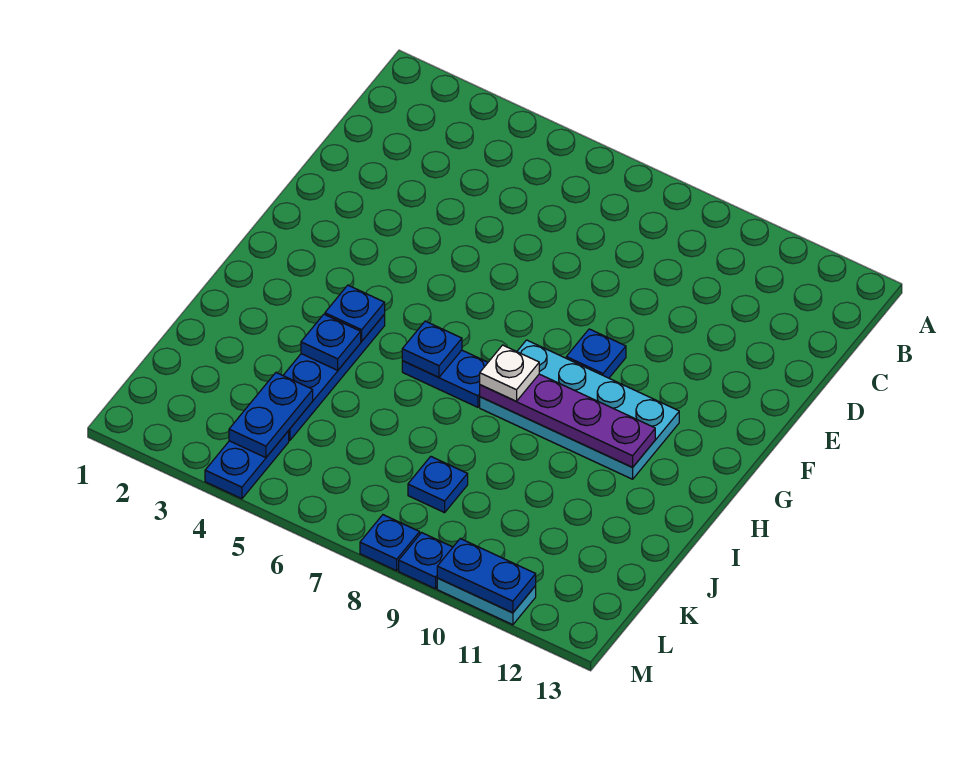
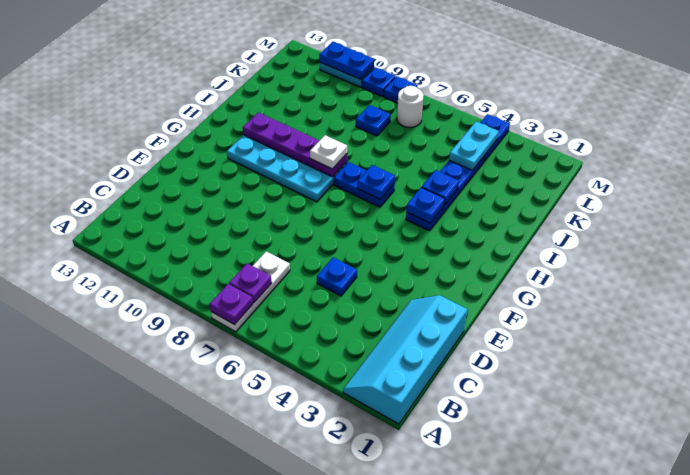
none -> cyan slope A1:D2 level 1 top 1
none -> white plate A7:C7 level 1
none -> purple plate A7 level 2
none -> purple plate B7 level 2
blue plate F9 level 1 -> blue plate D5 level 1
blue plate K4:L4 level 2 -> cyan plate K4:L4 level 2
none -> white round brick L7 level 1

